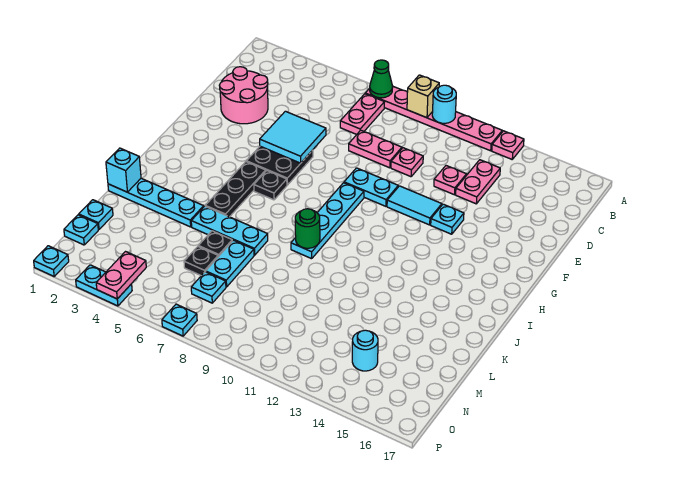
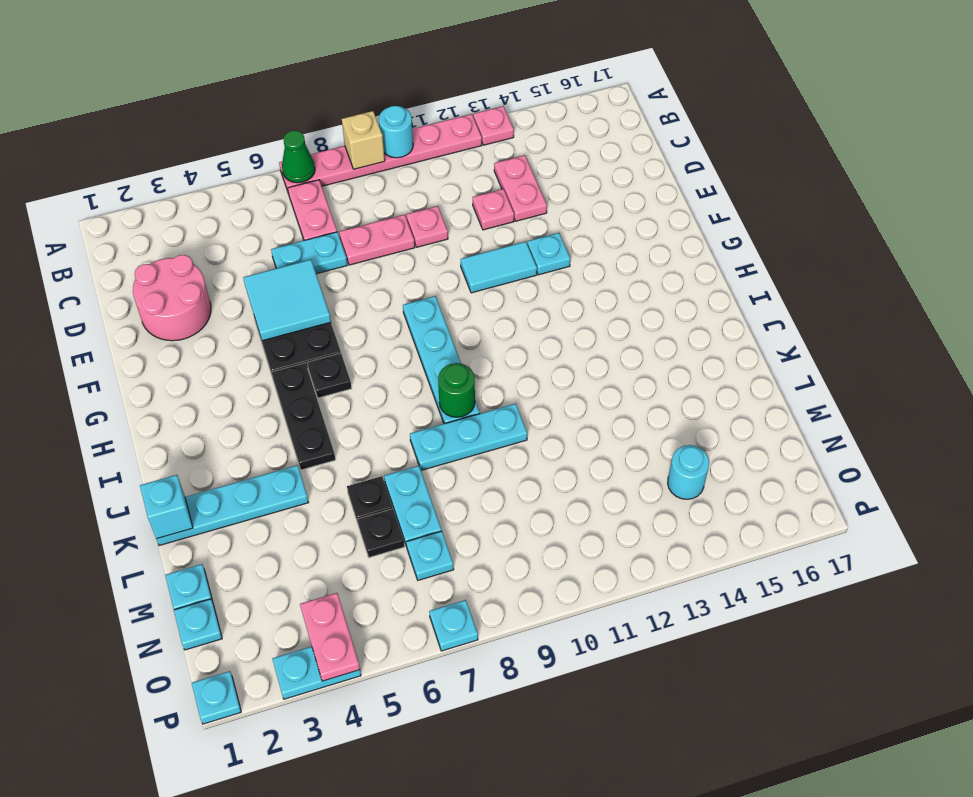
cyan plate F9:F10 level 1 -> cyan plate D6:D7 level 1
cyan plate K5:K7 level 1 -> cyan plate K8:K10 level 1

